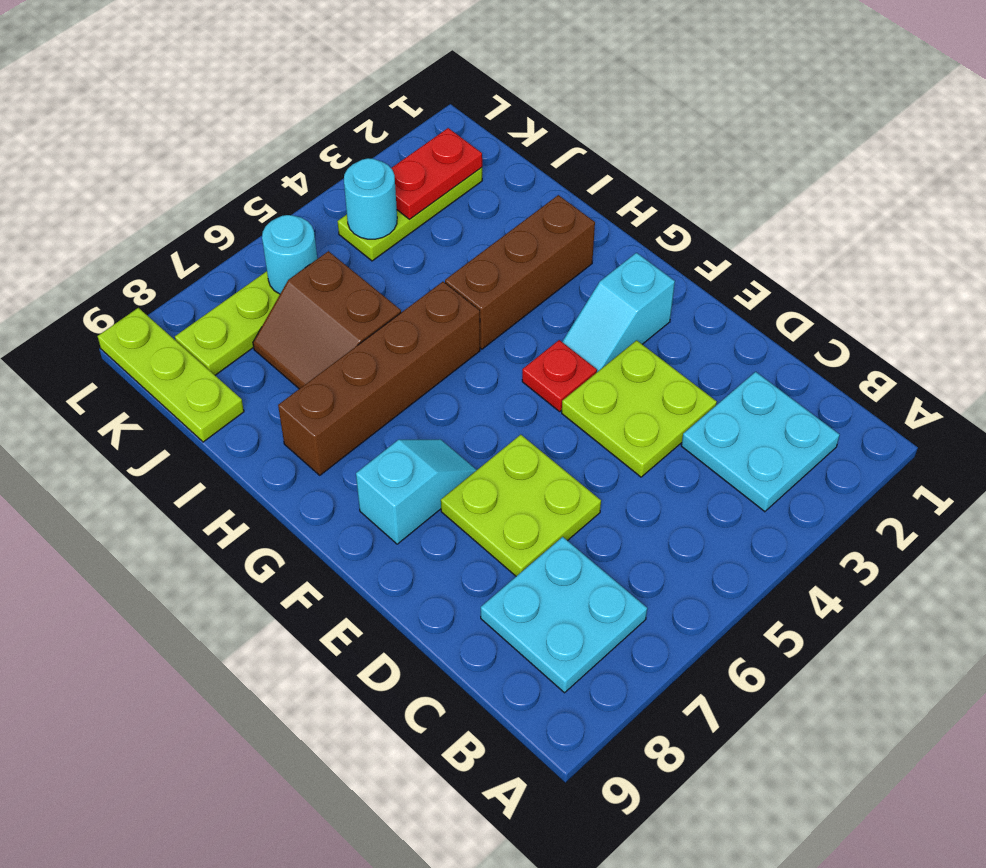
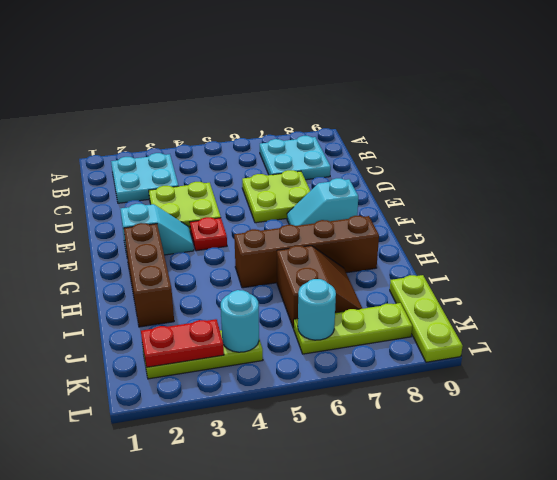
brown brick H2:H4 level 1 -> brown brick G2:I2 level 1

